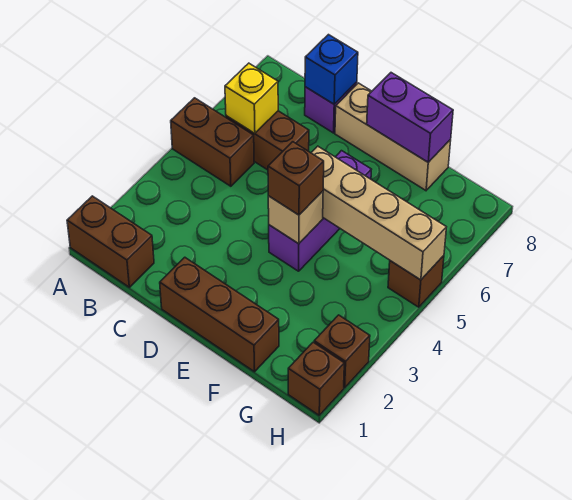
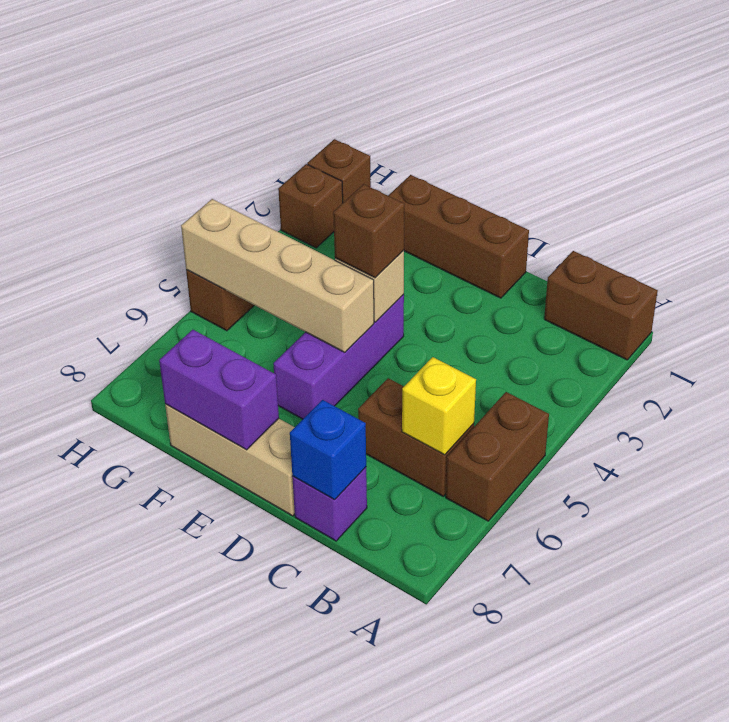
brown brick A5:B5 level 1 -> brown brick A5:A6 level 1

